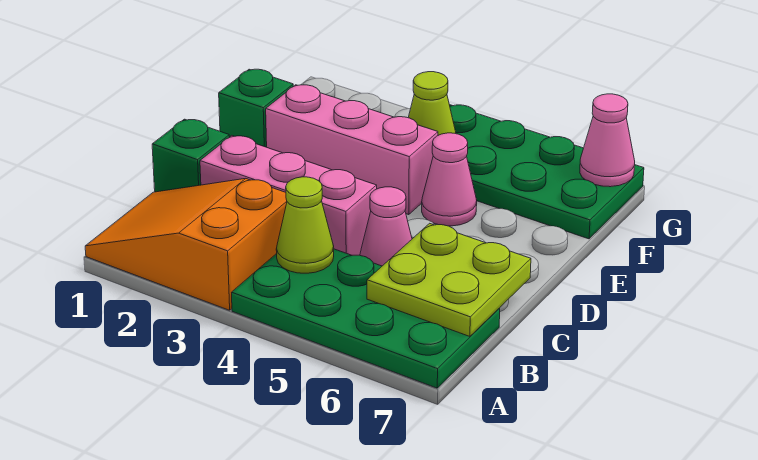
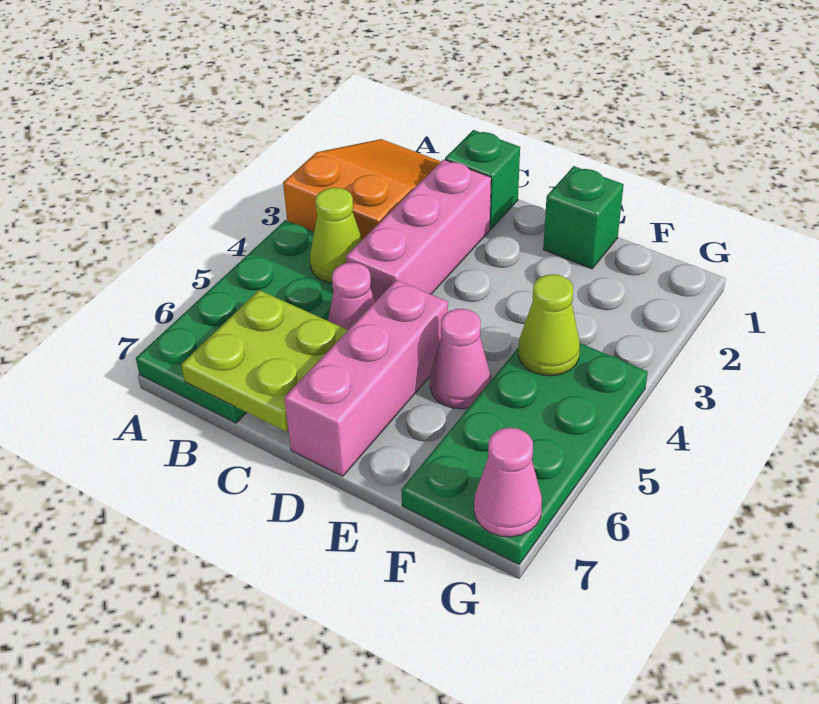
pink brick E2:E4 level 1 -> pink brick D5:D7 level 1

